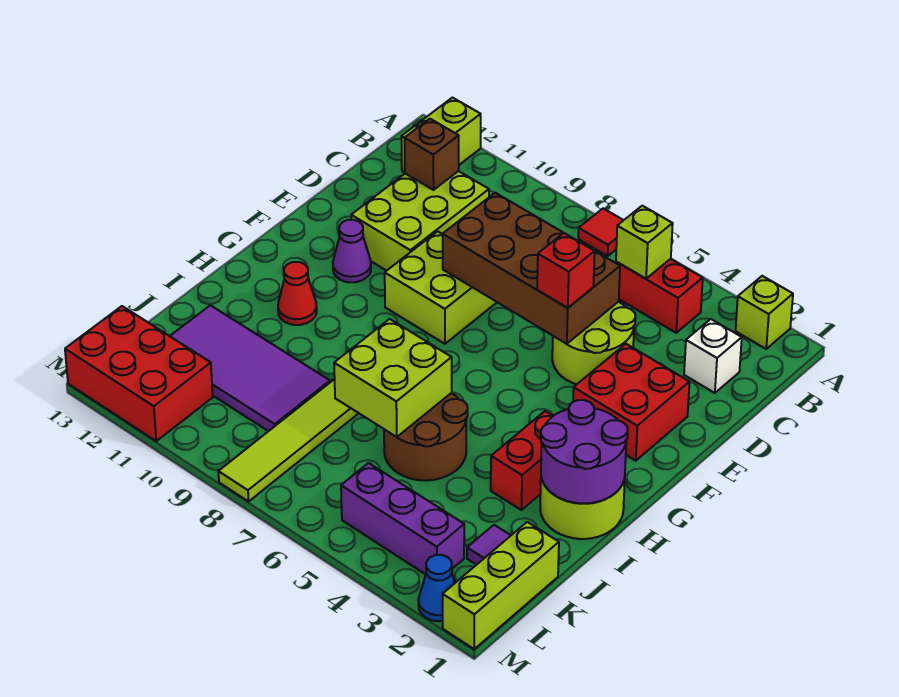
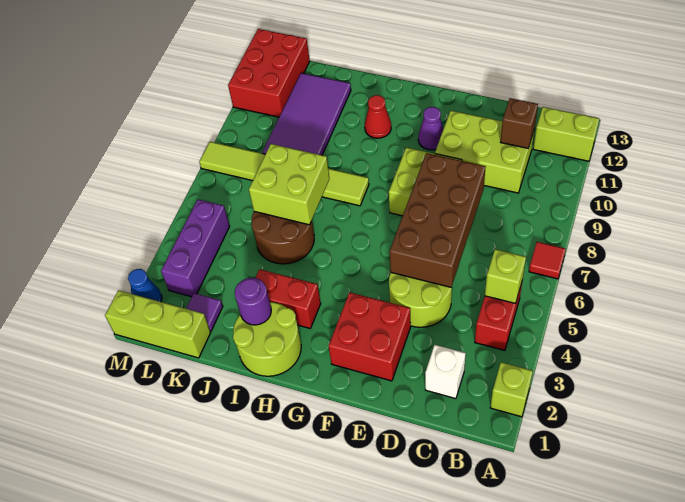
red brick E5 level 3 -> none
purple round brick H1:I2 level 2 -> purple round brick I2 level 2

